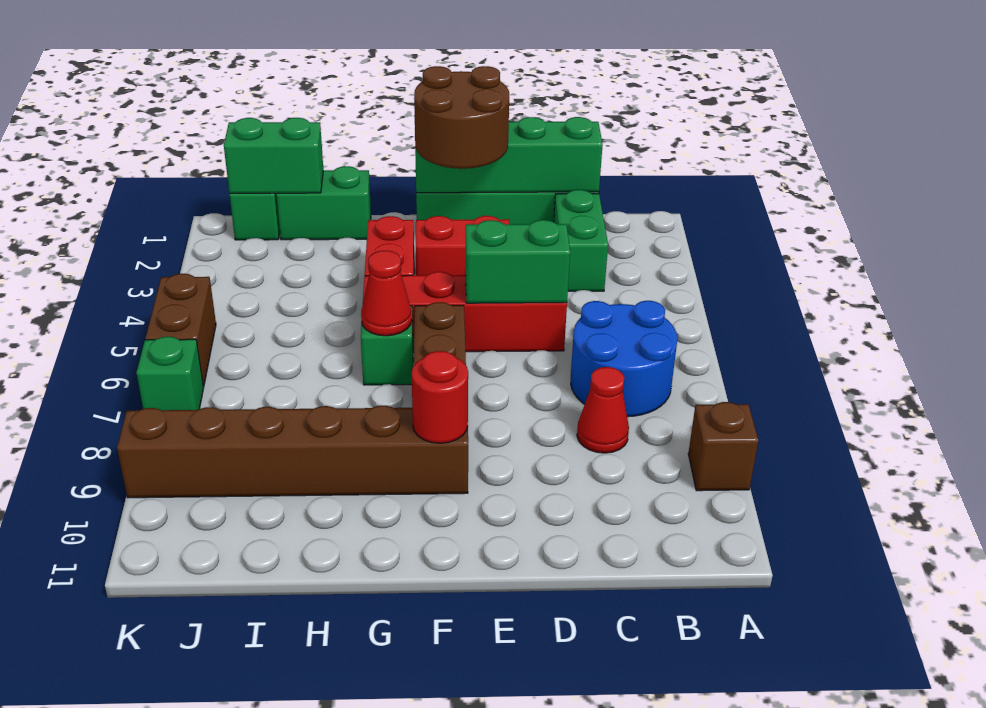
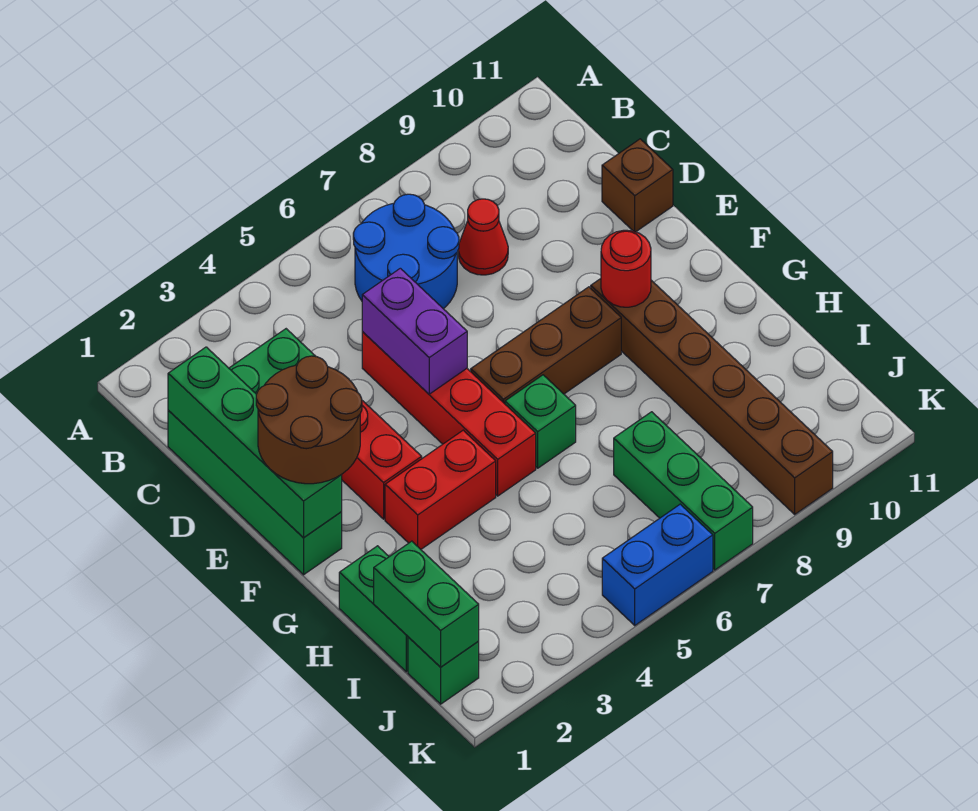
brown brick A9 level 1 -> brown brick D11 level 1
green brick D5:E5 level 2 -> purple brick D5:E5 level 2
red cone G6 level 2 -> none
brown brick K5:K6 level 1 -> blue brick K5:K6 level 1
green brick K7 level 1 -> green brick I7:K7 level 1

